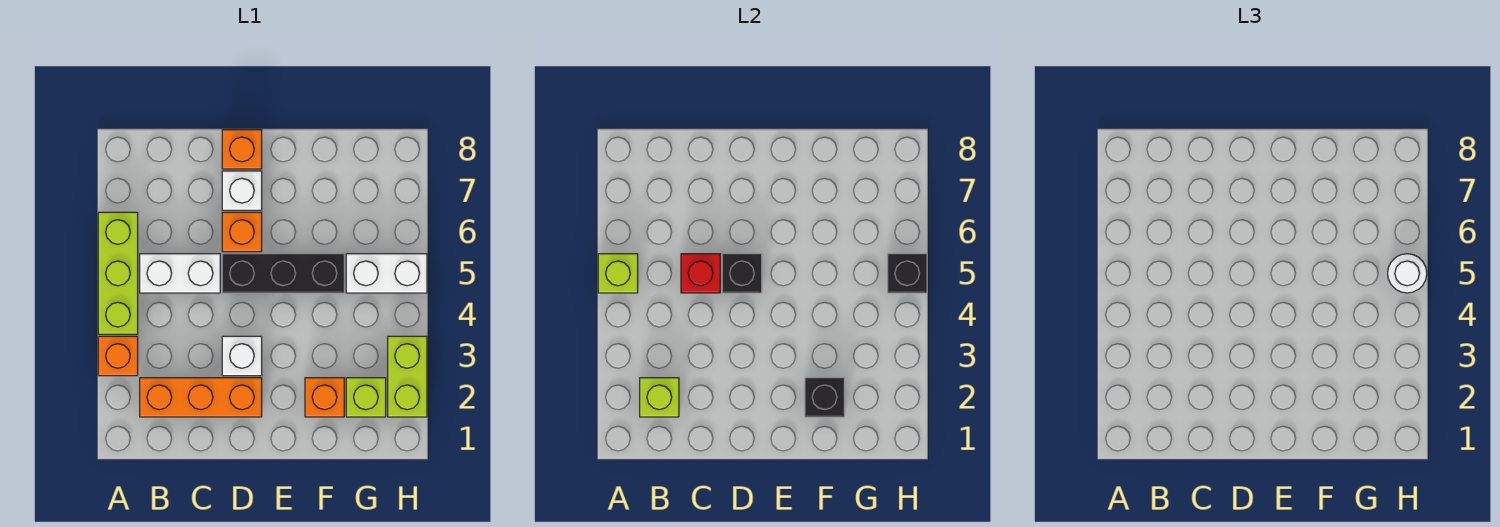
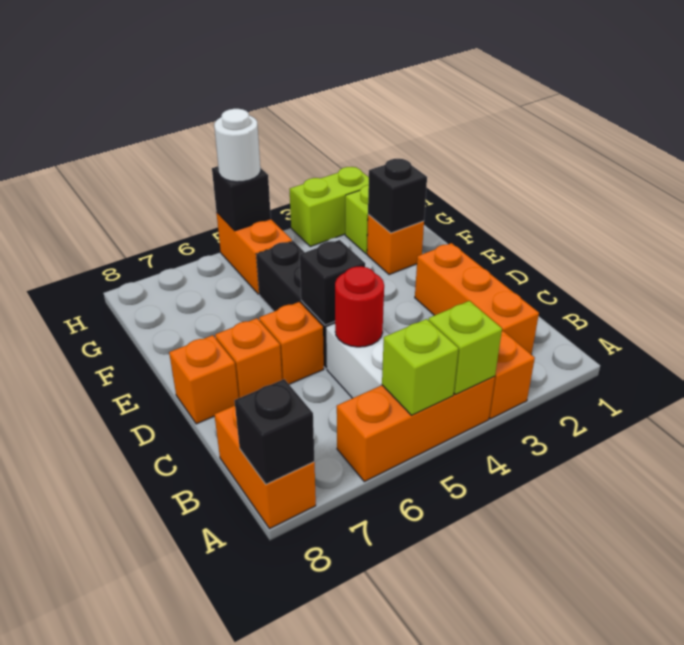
lime brick A4:A6 level 1 -> orange brick A4:A6 level 1
none -> orange brick A8:B8 level 1
none -> black brick A8 level 2
lime brick B2 level 2 -> lime brick A4 level 2
red brick C5 level 2 -> red round brick C5 level 2
white brick D3 level 1 -> none
white brick D7 level 1 -> orange brick D7 level 1
white brick G5:H5 level 1 -> orange brick G5:H5 level 1

